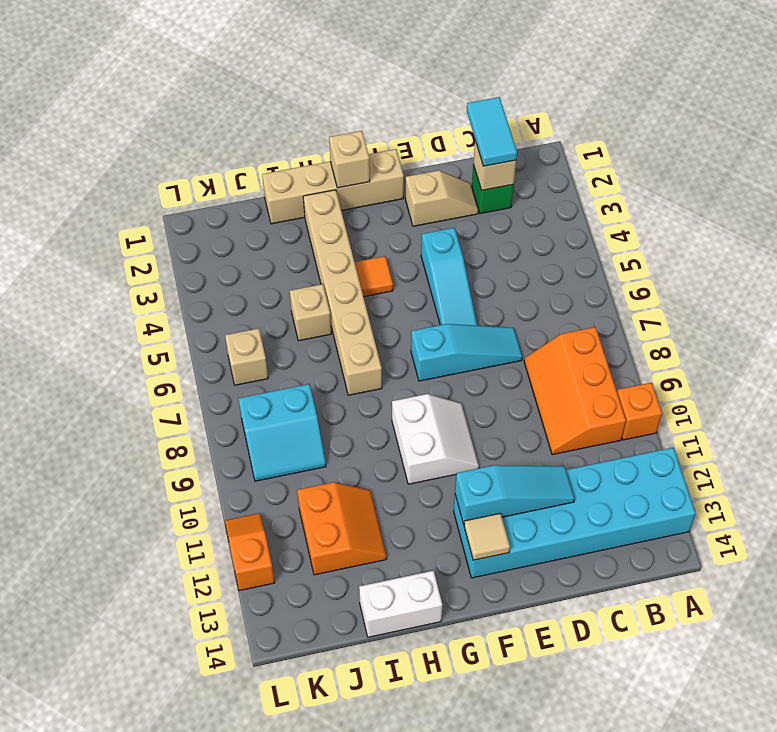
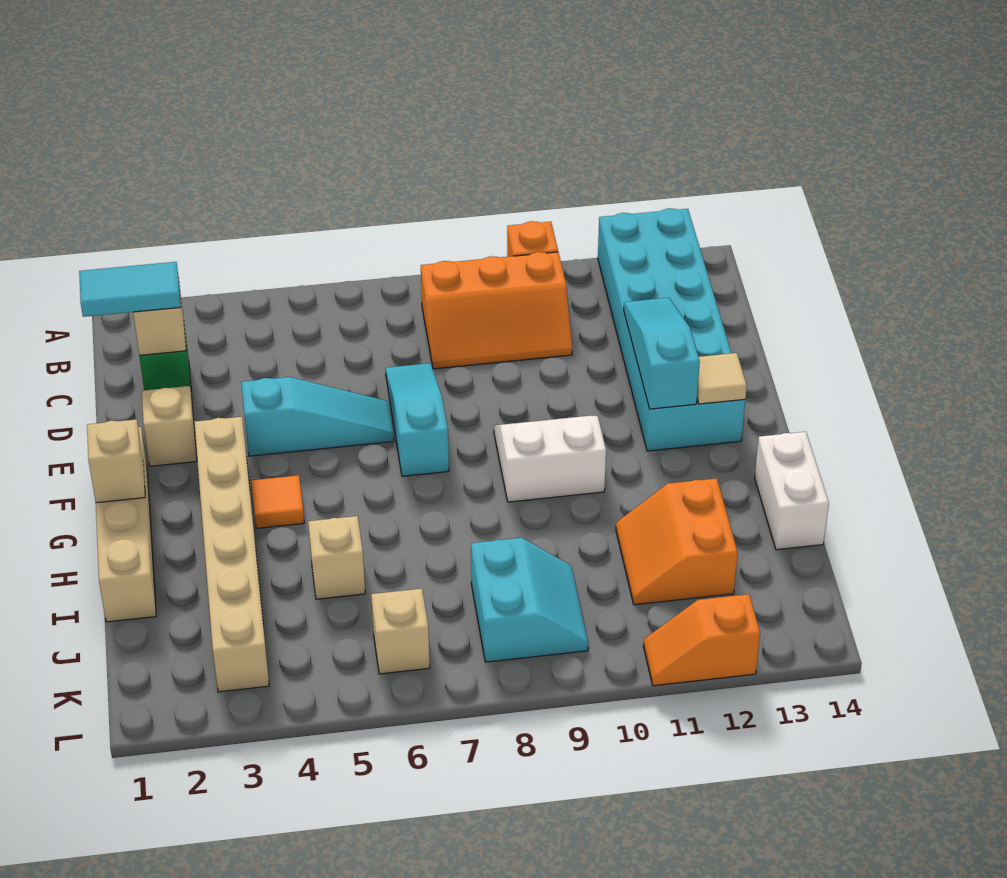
tan brick H2:H7 level 1 -> tan brick F3:K3 level 1
orange slope I11:J12 level 1 top J -> orange slope I11:J12 level 1 top 12

